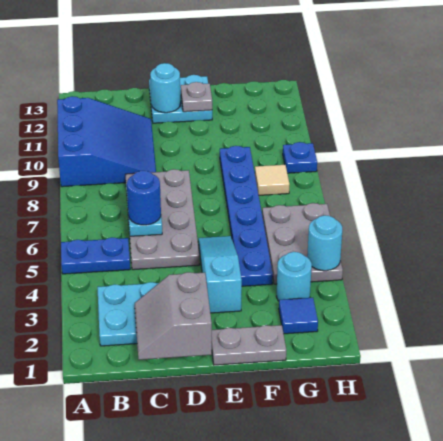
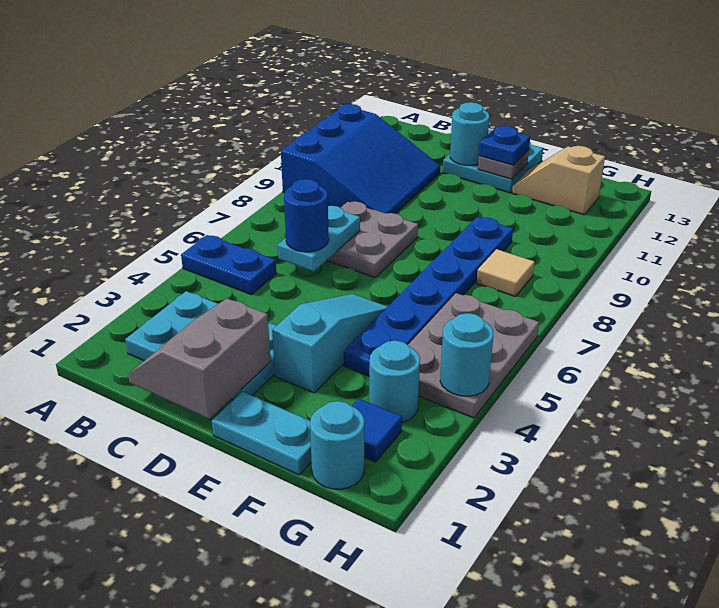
grey plate C5:D8 level 1 -> grey plate C7:D8 level 1
grey plate E1:F1 level 1 -> cyan plate E1:F1 level 1
none -> tan slope F12:G12 level 1 top G
none -> cyan round brick G1 level 1
blue plate H9 level 1 -> blue plate E12 level 3

